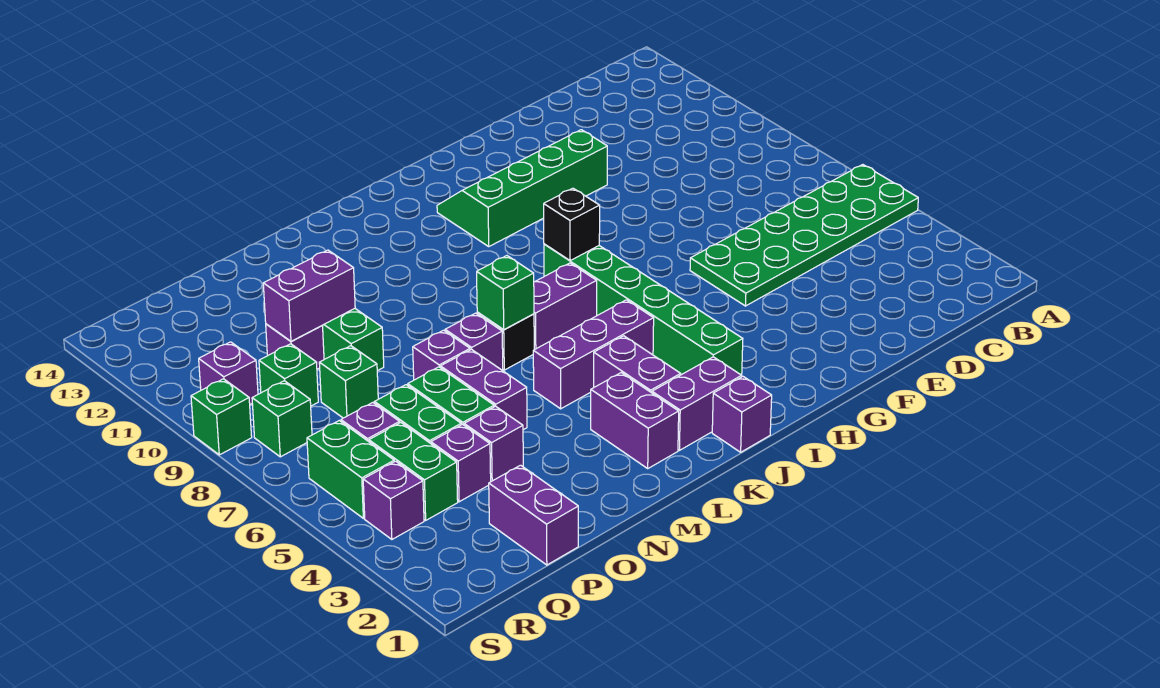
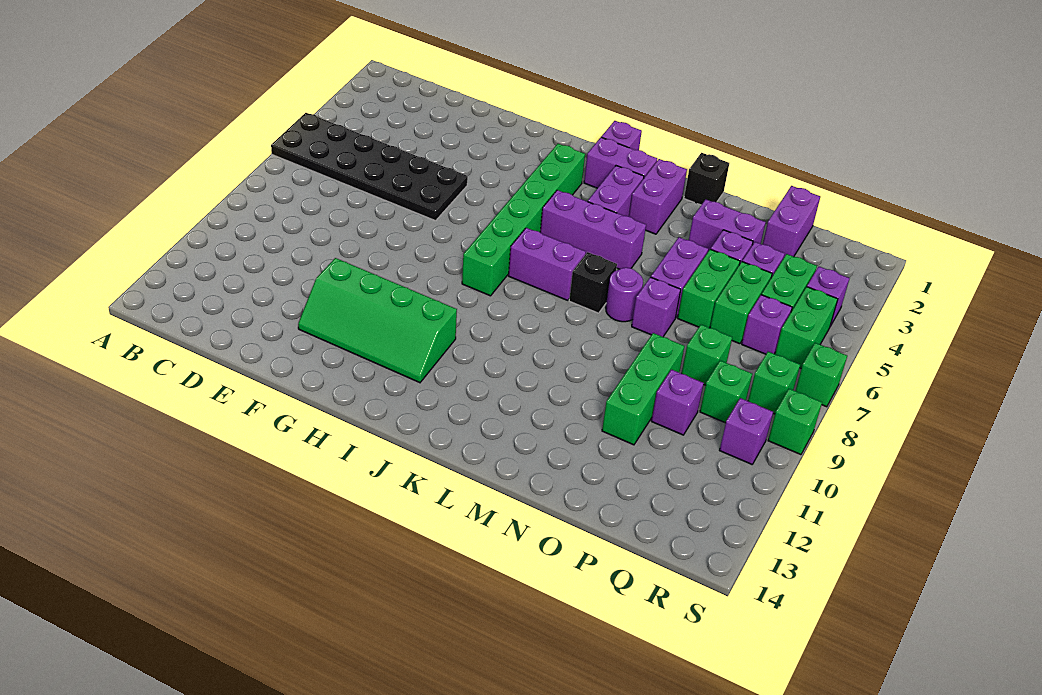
green plate A5:F6 level 1 -> black plate A5:F6 level 1
black brick I8 level 2 -> black brick M1 level 1
green brick L7 level 2 -> green brick S7 level 1
purple brick M7 level 1 -> purple round brick M7 level 1
purple brick O10:P10 level 2 -> purple brick N3:O3 level 1

